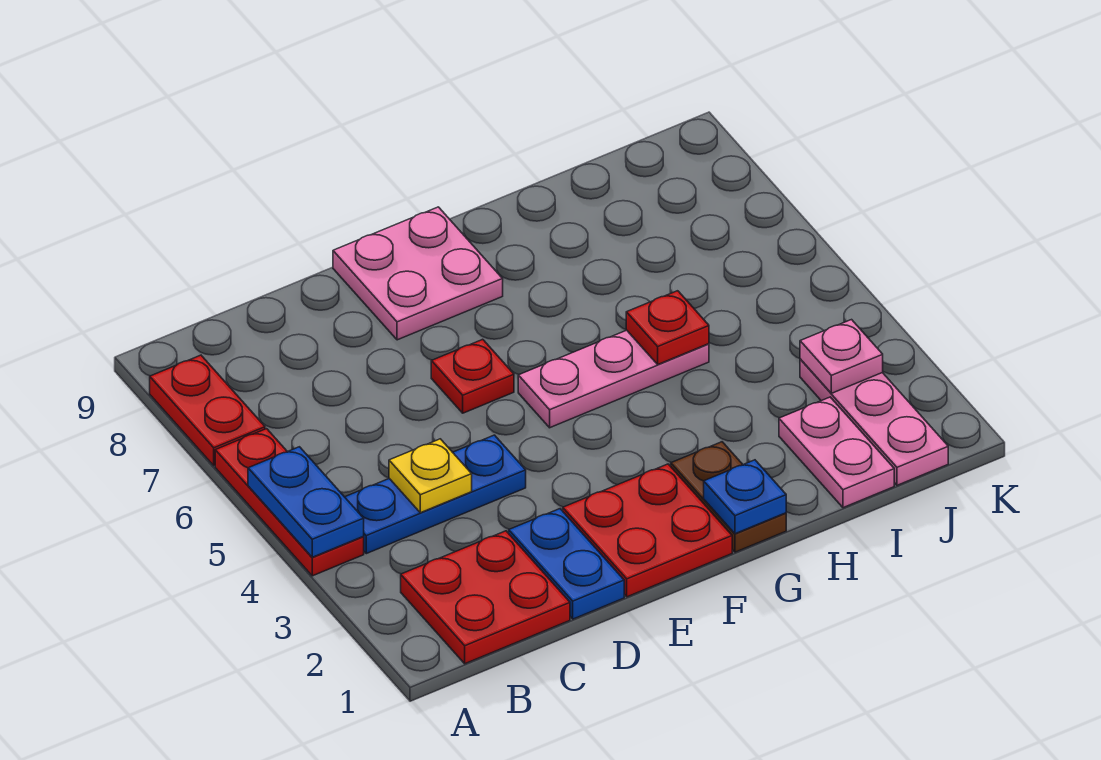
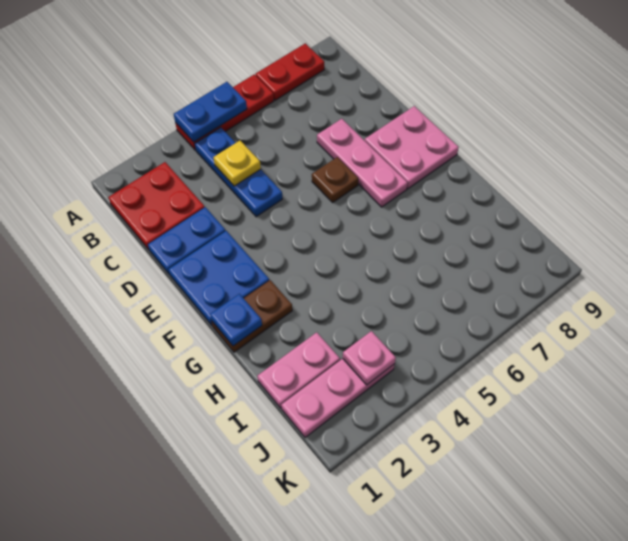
red plate E1:F2 level 1 -> blue plate E1:F2 level 1
red plate E6 level 1 -> brown plate E6 level 1
pink plate F5:H5 level 1 -> pink plate D7:F7 level 1
red plate H5 level 2 -> none

